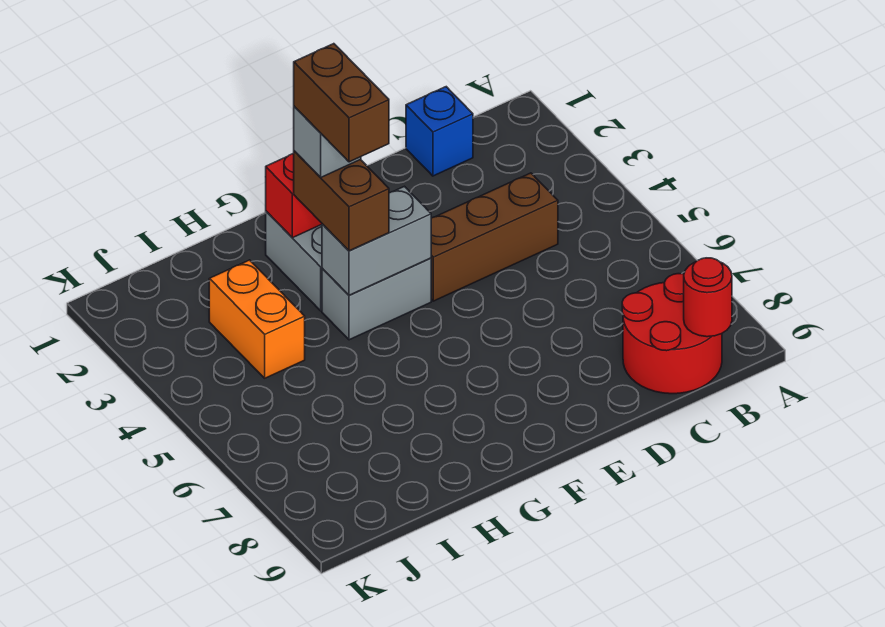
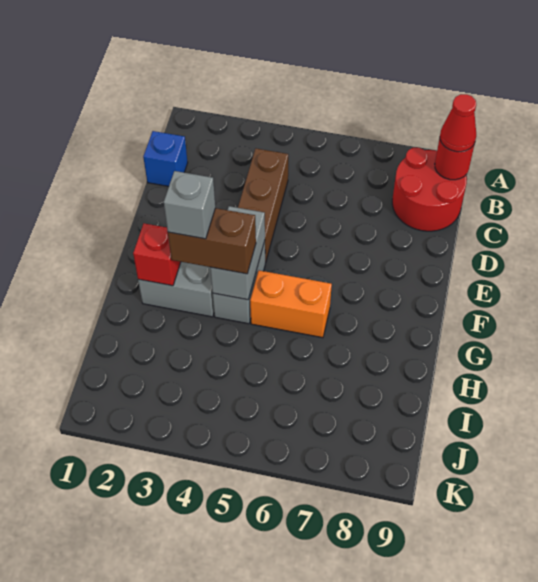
none -> red cone B9 level 3
brown brick G3:G4 level 5 -> none
orange brick I3:I4 level 1 -> orange brick G5:G6 level 1

